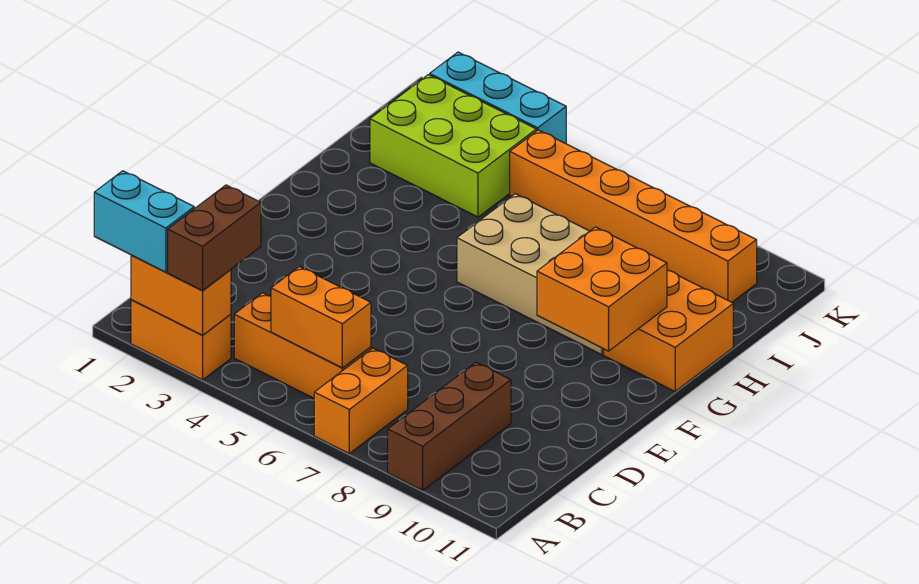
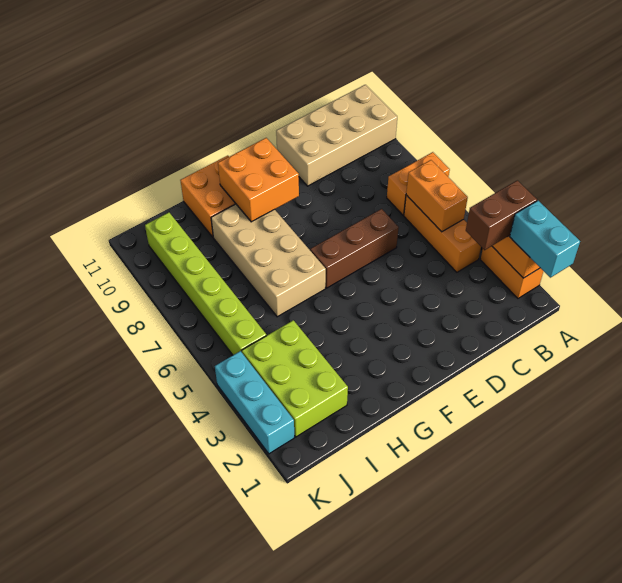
brown brick A9:C9 level 1 -> brown brick D6:F6 level 1
none -> tan brick A10:D11 level 1
orange brick J5:J10 level 1 -> lime brick J5:J10 level 1

